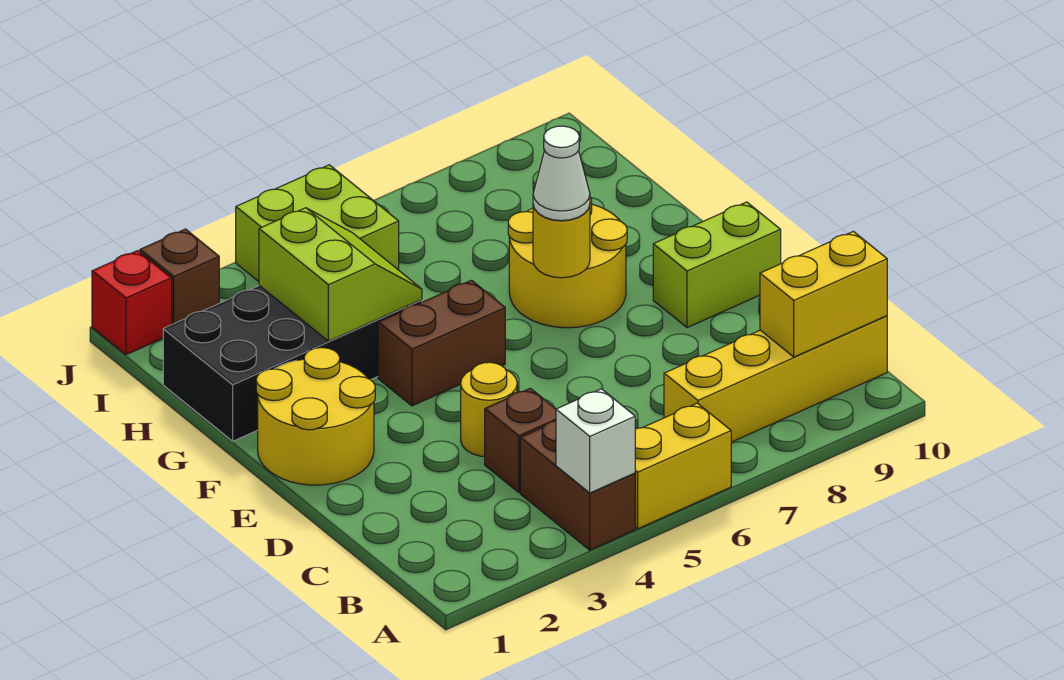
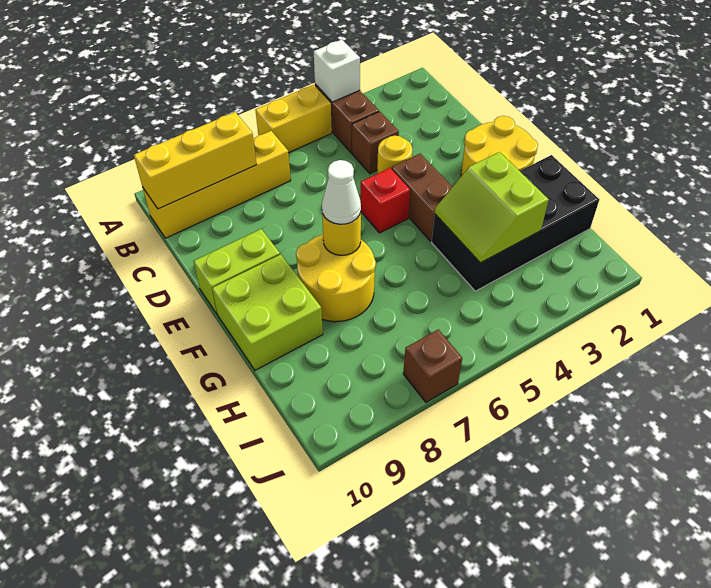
yellow brick B9:B10 level 2 -> yellow brick B8:B10 level 2
brown brick F4:F5 level 1 -> brown brick E4:F4 level 1
lime brick I4:J5 level 1 -> lime brick F9:G10 level 1
red brick J1 level 1 -> red brick E5 level 1
brown brick J2 level 1 -> brown brick J7 level 1

